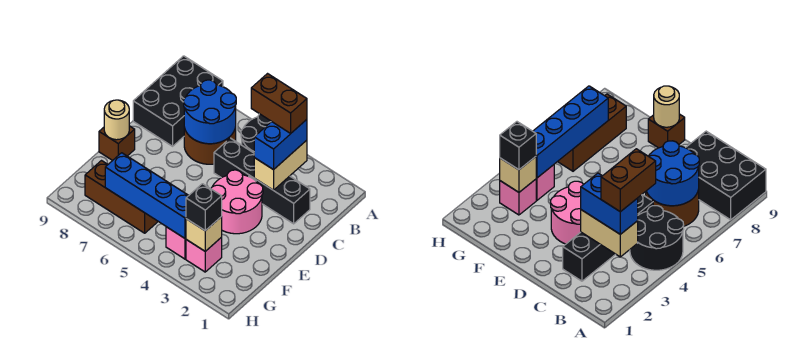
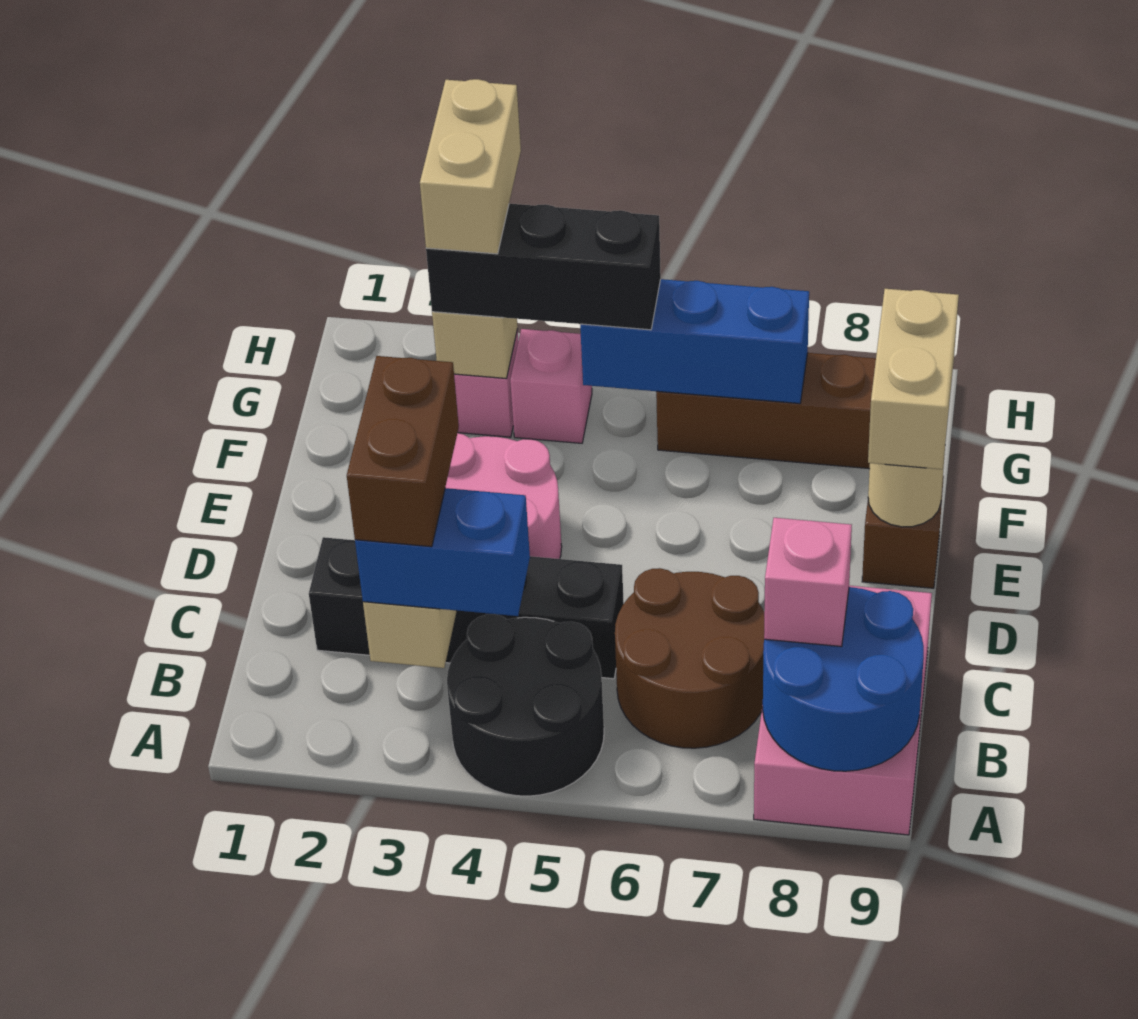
black brick A8:C9 level 1 -> pink brick A8:C9 level 1
blue brick B3:C3 level 3 -> blue brick B3:B4 level 3
brown brick B3:B4 level 4 -> brown brick B3:C3 level 4
blue round brick B6:C7 level 2 -> blue round brick A8:B9 level 2
none -> pink brick B8 level 3
none -> tan brick E9:F9 level 3
black brick G3 level 3 -> black brick G3:G5 level 3
none -> tan brick G3:H3 level 4
blue brick G4:G7 level 2 -> blue brick G5:G7 level 2

